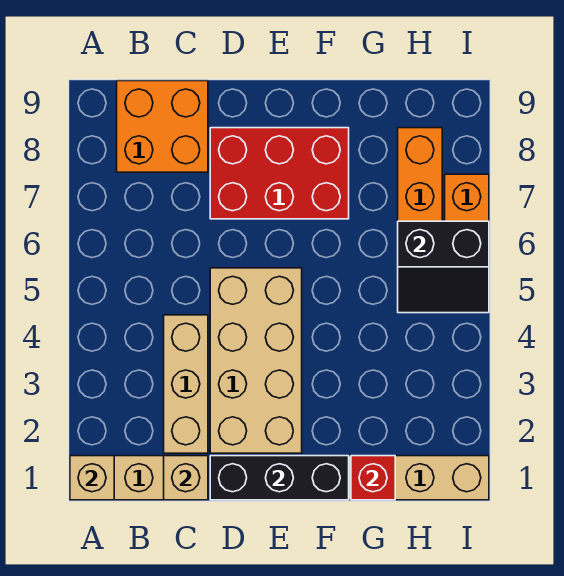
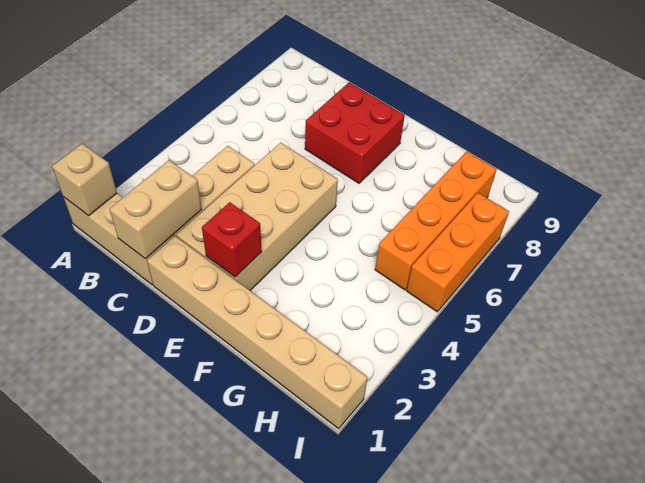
orange brick B8:C9 level 1 -> none
tan brick C1 level 2 -> tan brick C1:C2 level 2
black brick D1:F1 level 2 -> none
red brick D7:F8 level 1 -> red brick D7:E8 level 1
red brick G1 level 2 -> red brick E2 level 2
black slope H5:I6 level 2 top 6 -> none

